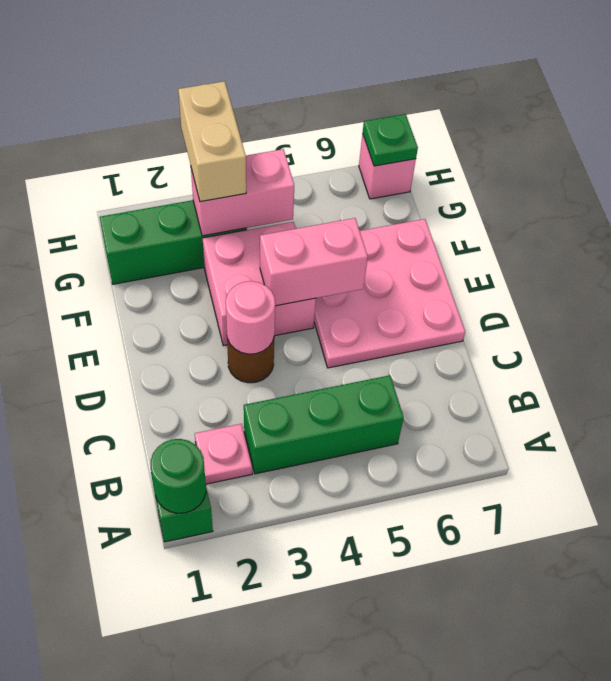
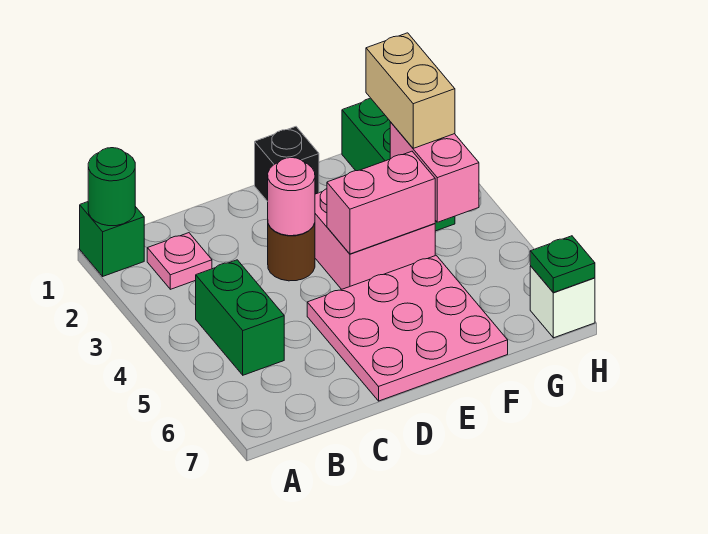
green brick B3:B5 level 1 -> green brick B4:B5 level 1
none -> black brick E1 level 1
pink brick E4:E5 level 2 -> pink brick E4:F4 level 2
tan brick G3:H3 level 3 -> tan brick G2:G3 level 3
pink brick H7 level 1 -> white brick H7 level 1

